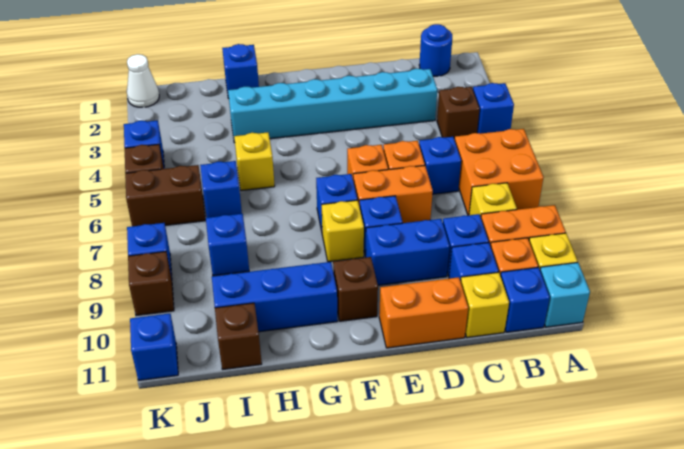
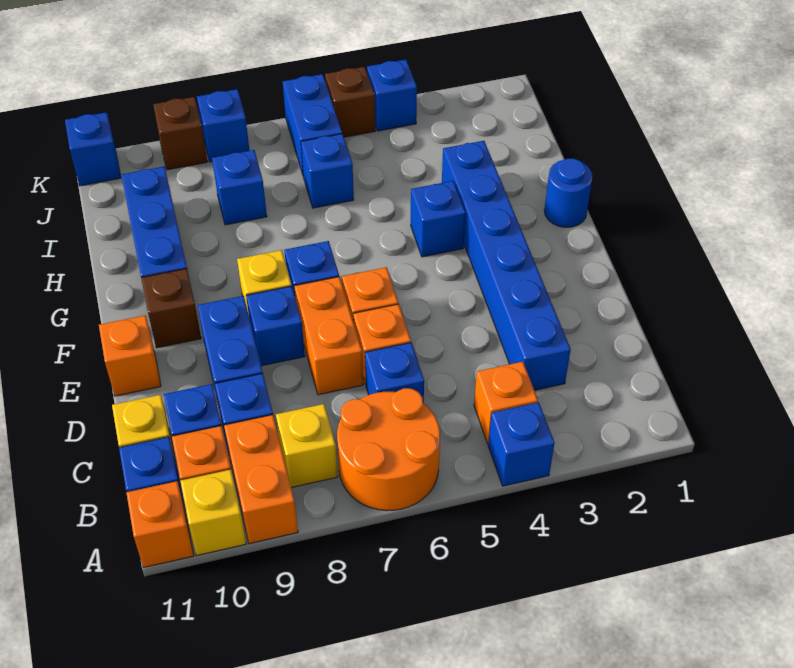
orange brick A6:B7 level 1 -> orange round brick A6:B7 level 1
cyan brick A11 level 1 -> orange brick A11 level 1
blue round brick B1 level 1 -> blue round brick G1 level 1
brown brick B4 level 1 -> orange brick B4 level 1
cyan brick C3:H3 level 1 -> blue brick C3:H3 level 1
orange brick D11:E11 level 1 -> orange brick E11 level 1
blue brick H1 level 1 -> blue brick G4 level 1
yellow brick H5 level 1 -> none
brown brick I11 level 1 -> none
brown brick J6:K6 level 1 -> blue brick J6:K6 level 1
white cone K1 level 1 -> none

